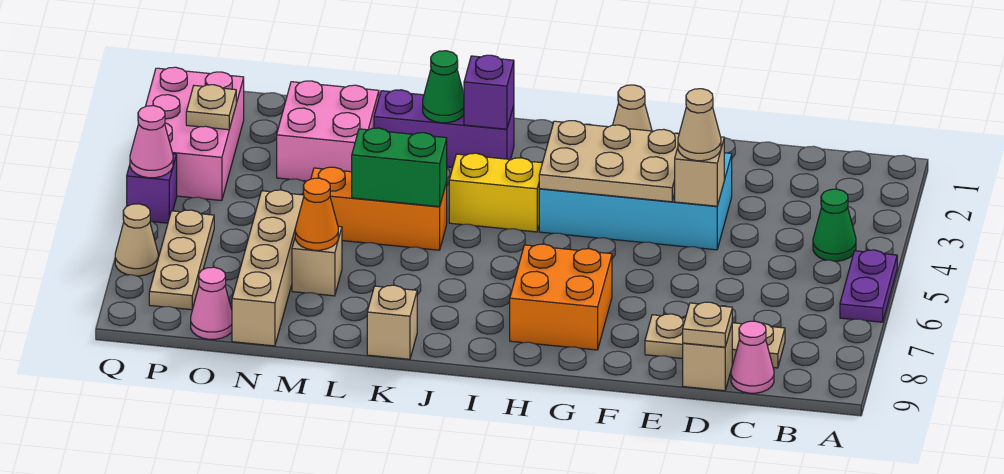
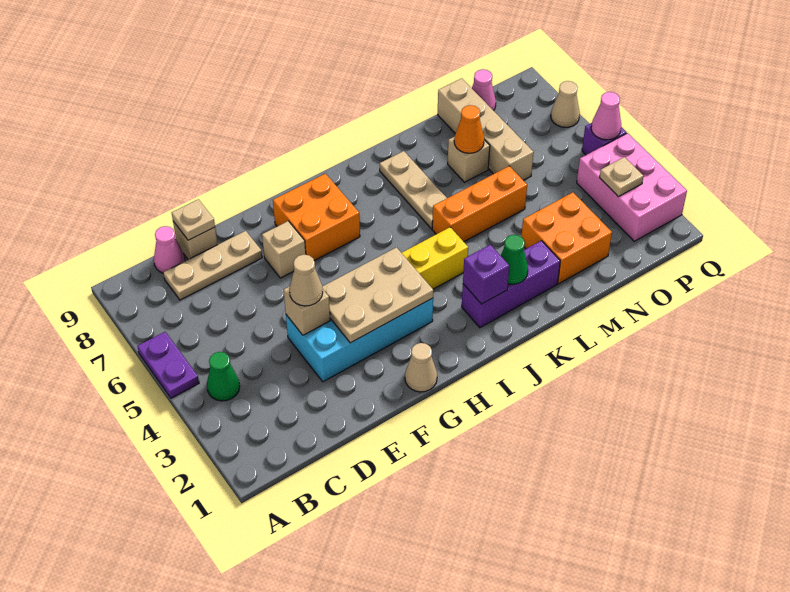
green brick K5:L5 level 2 -> none
tan brick K9 level 1 -> tan brick F7 level 1
pink brick M2:N3 level 1 -> orange brick M2:N3 level 1
tan plate P6:P8 level 1 -> tan plate K6:K8 level 1

